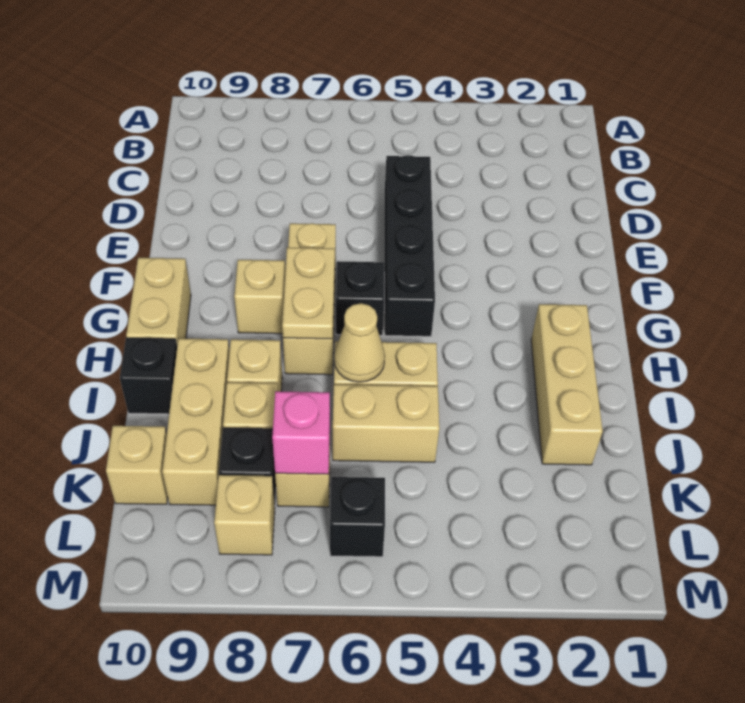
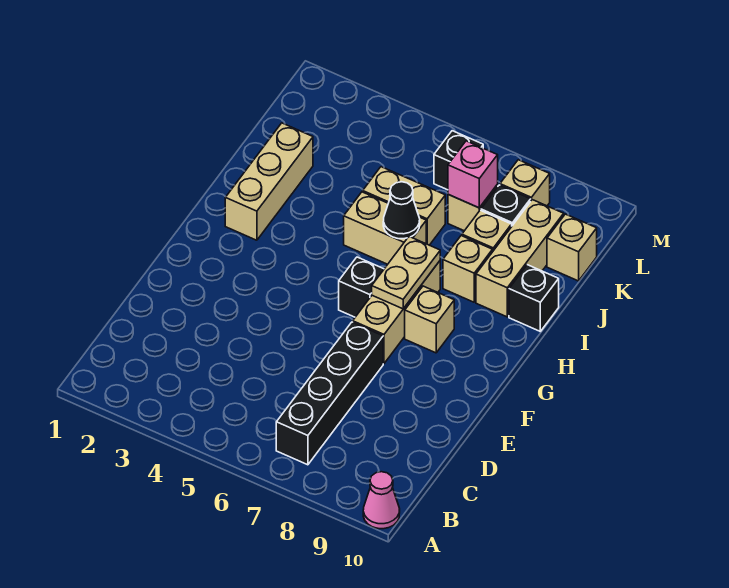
none -> pink cone A10 level 1
black brick D5:G5 level 1 -> black brick B7:E7 level 1
tan brick G10:H10 level 1 -> none
tan cone I6 level 2 -> black cone I6 level 2

